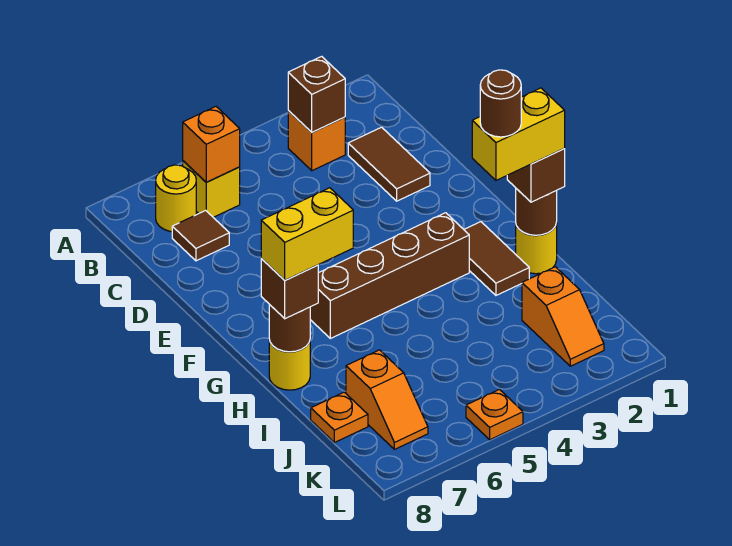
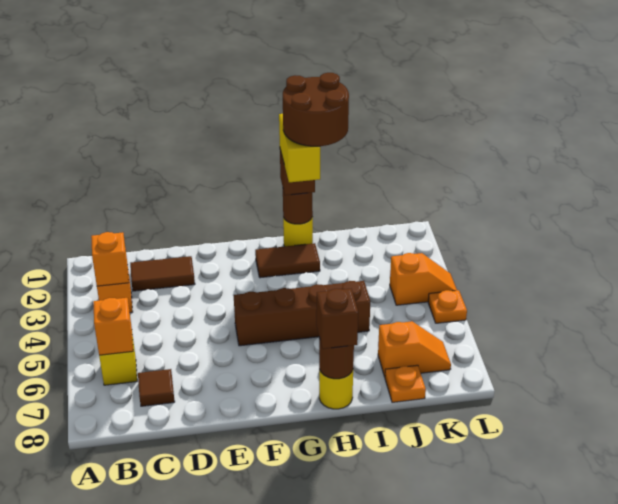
brown brick B3 level 2 -> orange brick B3 level 2
yellow round brick B7 level 1 -> none
brown brick G3:G6 level 1 -> brown brick F5:I5 level 1
brown round brick H2 level 5 -> brown round brick H1:I2 level 5
yellow brick H7:H8 level 4 -> none
orange slope J2:K2 level 1 top J -> orange slope K4:L4 level 1 top K

